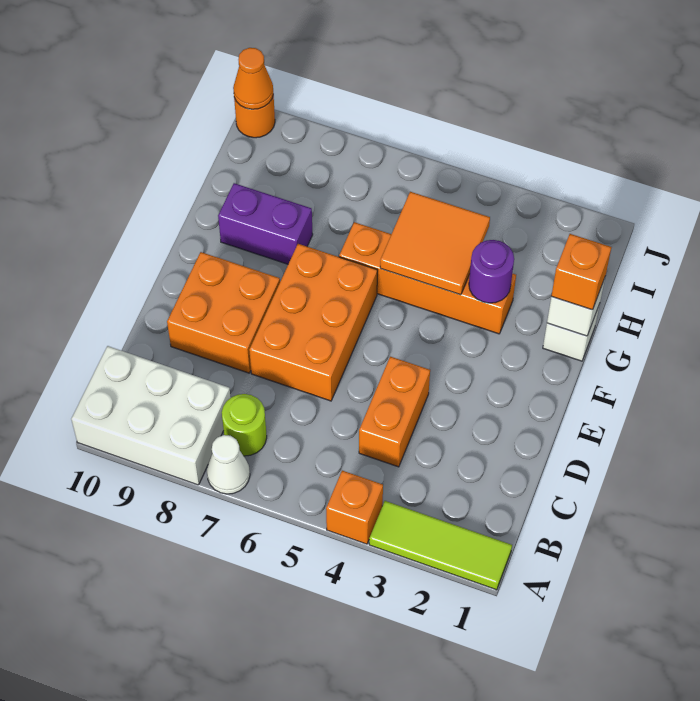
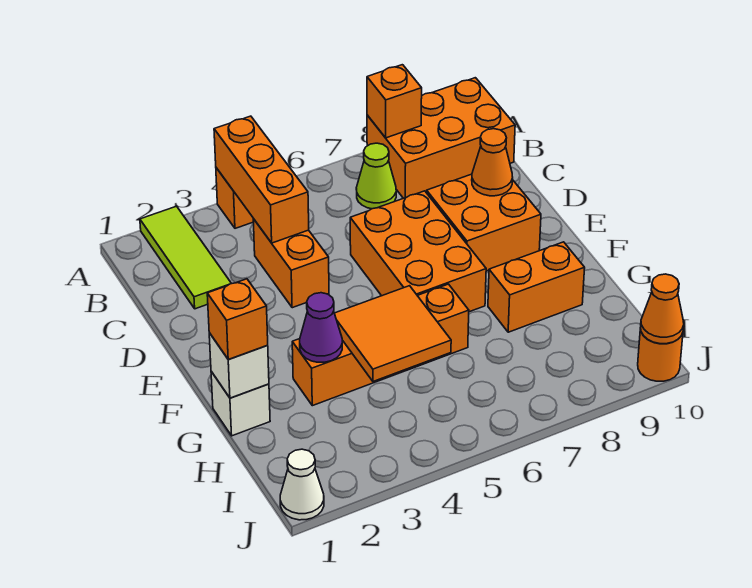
lime tile A1:A3 level 1 -> lime tile A2:C2 level 1
none -> orange brick A4:C4 level 2
white cone A7 level 1 -> white cone J1 level 1
white brick A8:B10 level 1 -> orange brick A8:B10 level 1
none -> orange brick A8 level 2
lime round brick B7 level 1 -> lime cone B7 level 1
none -> orange cone D9 level 2
purple round brick G3 level 2 -> purple cone G3 level 2
purple brick G8:G9 level 1 -> orange brick G8:G9 level 1

